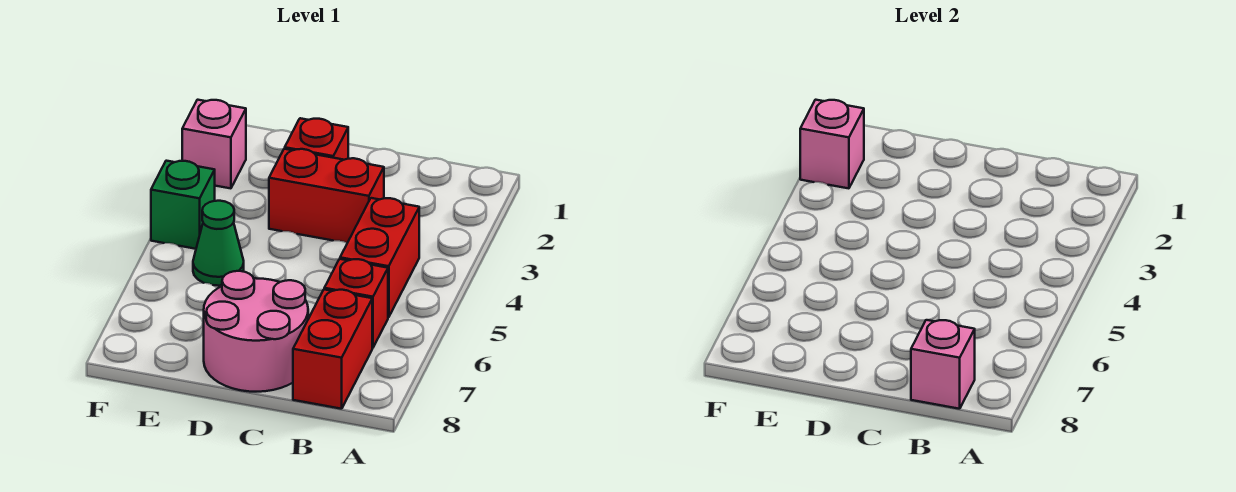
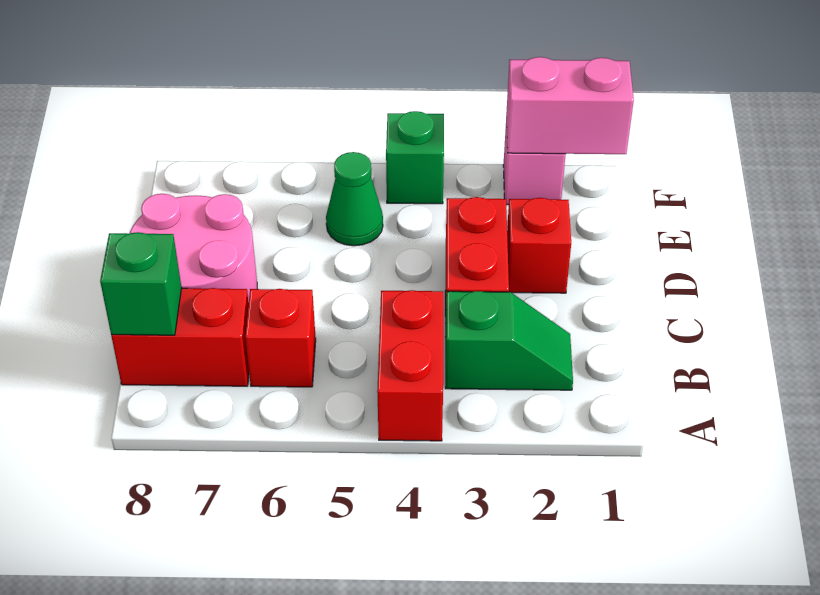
none -> green slope B2:B3 level 1 top 3
red brick B4:B5 level 1 -> red brick A4:B4 level 1
pink brick B8 level 2 -> green brick B8 level 2
pink brick F2 level 2 -> pink brick F1:F2 level 2

